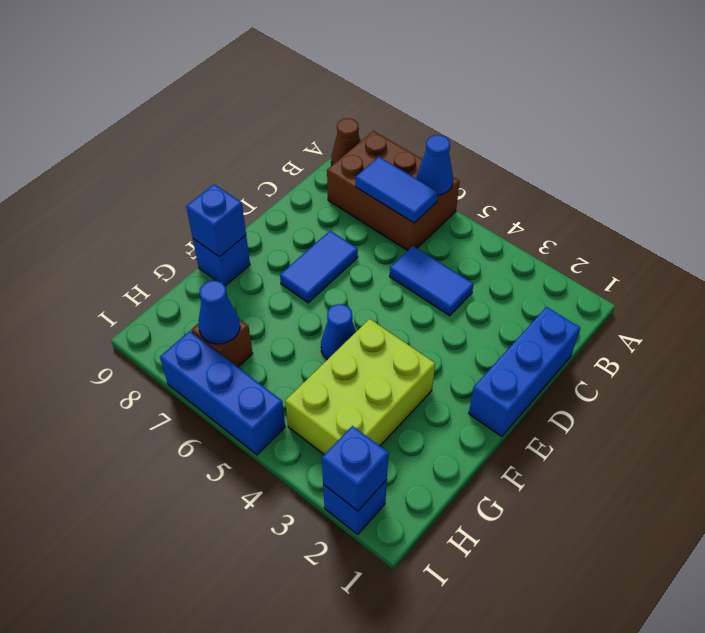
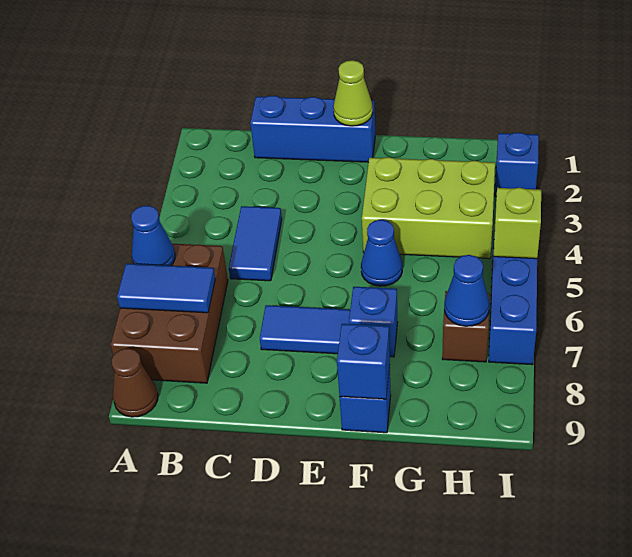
blue tile B6:B7 level 2 -> blue tile A7:B7 level 2
none -> lime cone E1 level 2
blue brick I2 level 2 -> blue brick F7 level 1
none -> lime brick I5 level 2

